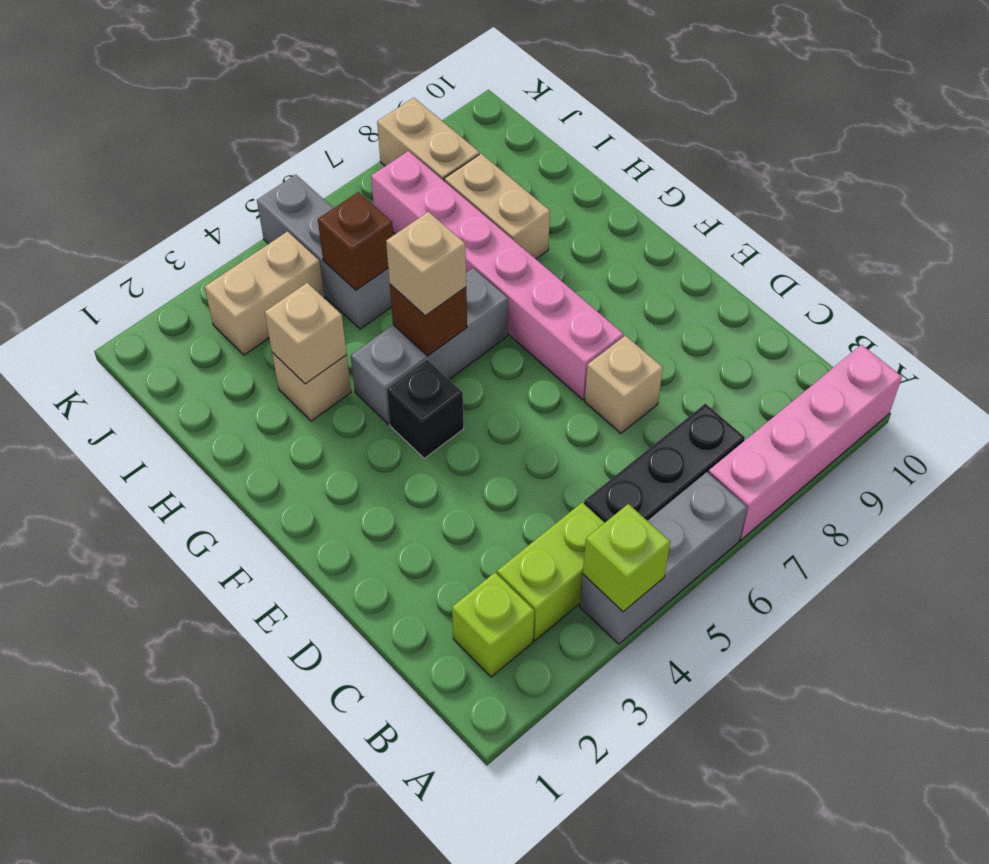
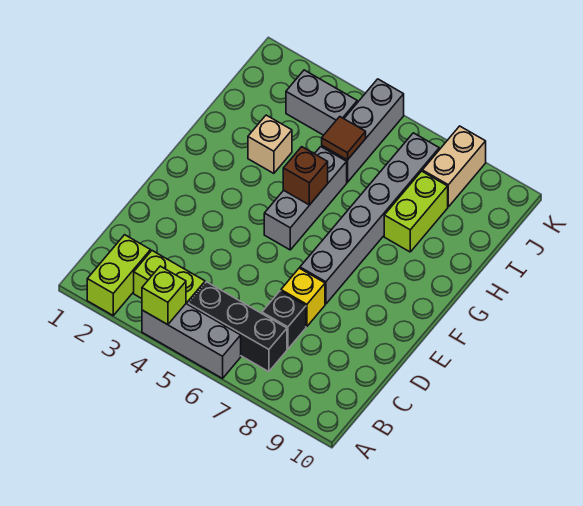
pink brick A7:A10 level 1 -> none
lime brick B2 level 1 -> lime brick A2:B2 level 1
tan brick D7 level 1 -> yellow brick D7 level 1
pink brick E7:J7 level 1 -> grey brick E7:J7 level 1
black brick F4 level 1 -> black brick C7 level 1
grey brick G4:G6 level 1 -> grey brick F5:H5 level 1
tan brick G5 level 3 -> none
tan brick H3 level 2 -> none
tan brick H8:I8 level 1 -> lime brick H8:I8 level 1
brown brick I5 level 2 -> brown tile I5 level 2
tan brick J3:J4 level 1 -> grey brick J3:J4 level 1

